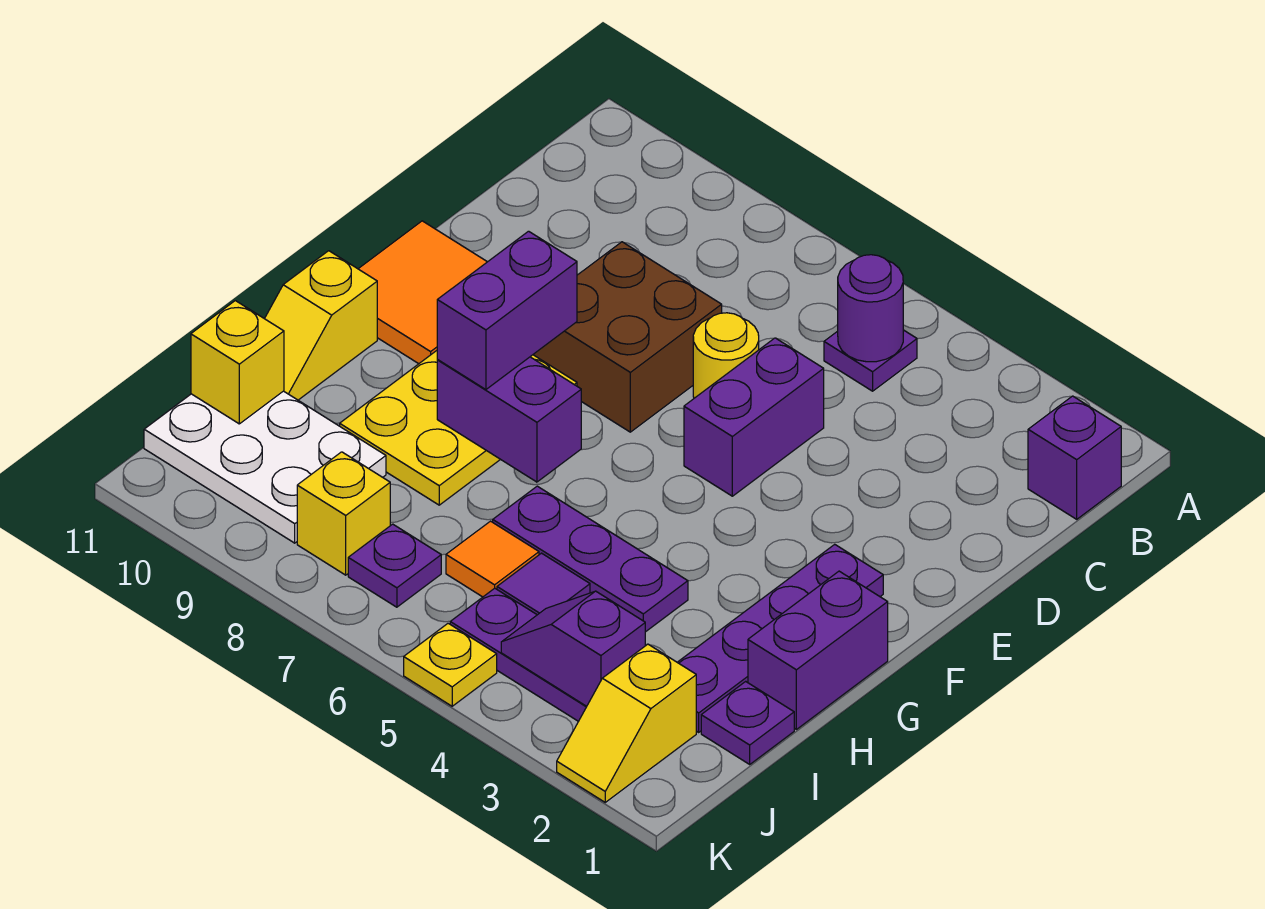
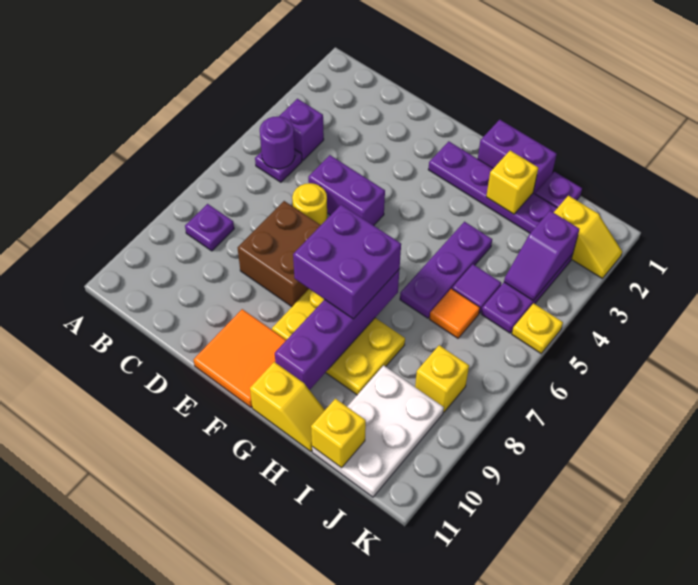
purple brick B1 level 1 -> purple brick B4 level 1
purple brick F8:G8 level 3 -> purple brick F7:G8 level 3
purple brick G7:G8 level 2 -> purple brick G7:G10 level 2
none -> yellow brick H2 level 2
purple plate J7 level 1 -> purple plate B8 level 1

